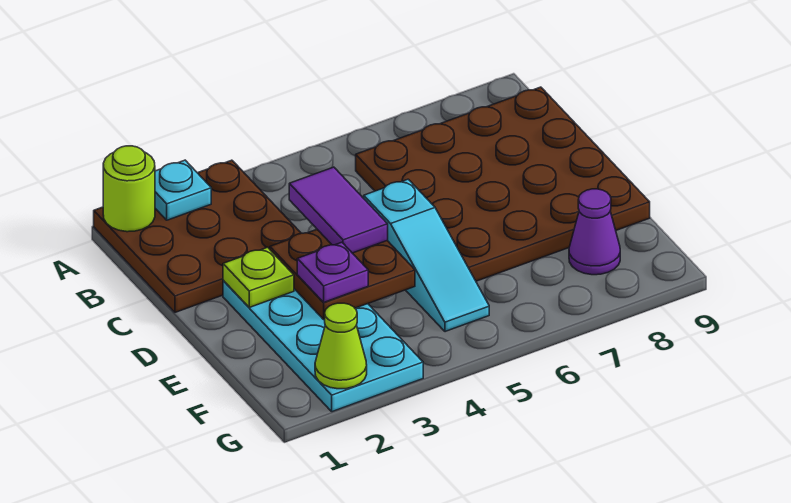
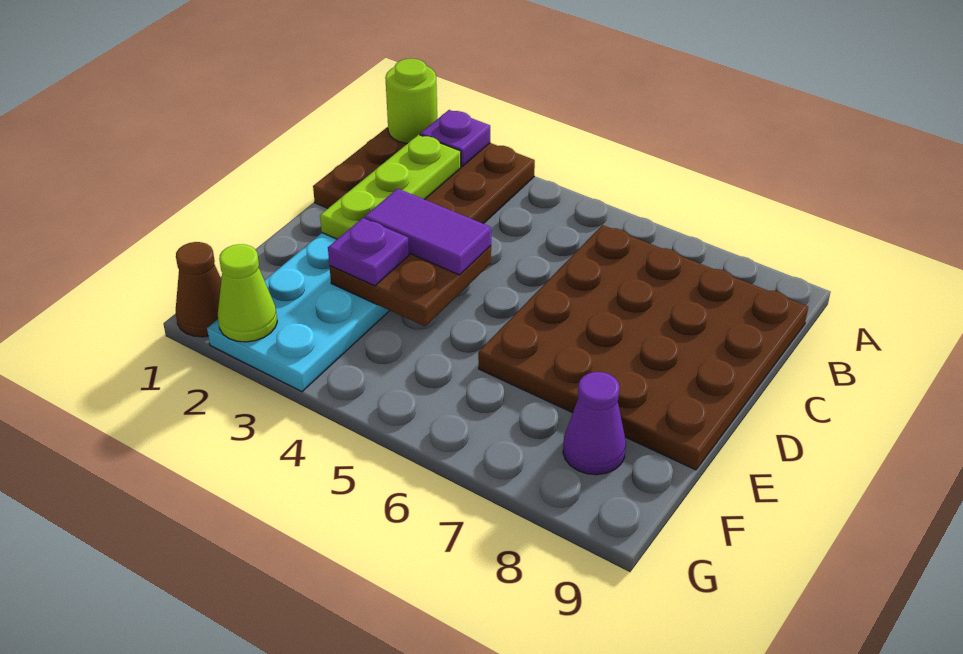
cyan plate A2 level 2 -> purple plate A2 level 2
purple tile C4:D4 level 3 -> purple tile D3:D4 level 3
lime plate D2 level 2 -> lime plate B2:D2 level 2
cyan slope D5:F5 level 1 top D -> none
none -> brown cone G1 level 1

